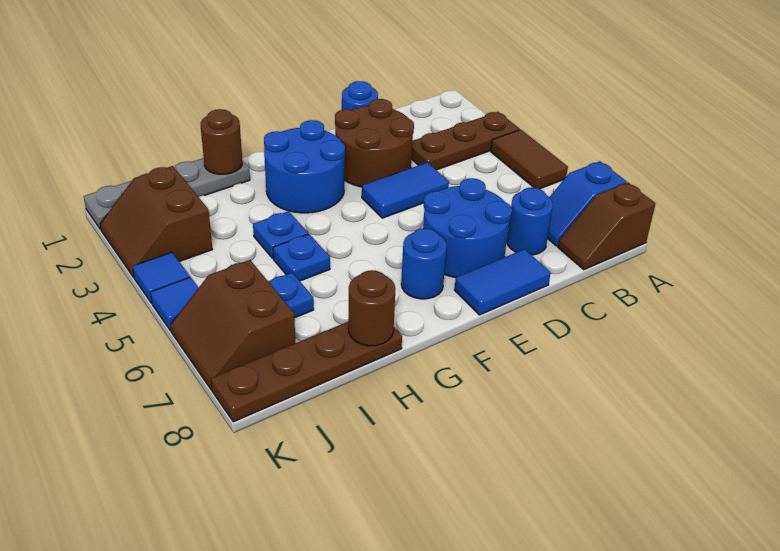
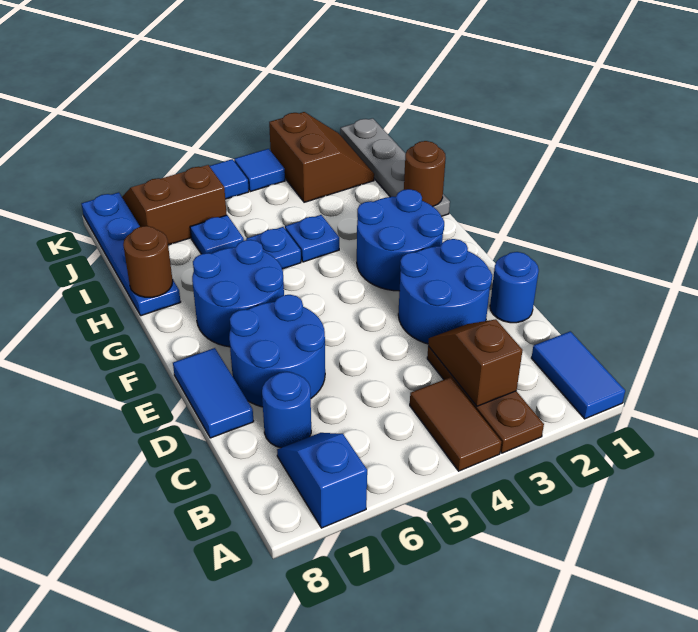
brown tile A4:A5 level 1 -> brown tile A4:B4 level 1
brown slope A8:B8 level 1 top A -> brown slope B3:C3 level 2 top B
brown round brick D2:E3 level 1 -> blue round brick D2:E3 level 1
blue tile D4:E4 level 1 -> blue tile A1:B1 level 1
blue round brick F7 level 1 -> blue round brick F6:G7 level 1
brown plate H8:K8 level 1 -> blue plate H8:K8 level 1
brown slope J2:K3 level 1 top J -> brown slope J2:K3 level 1 top 3

